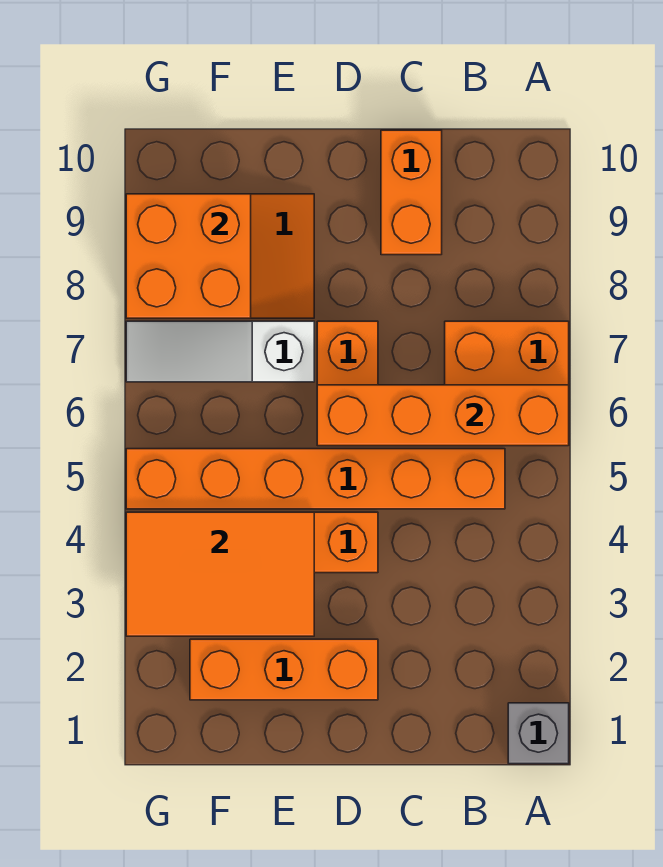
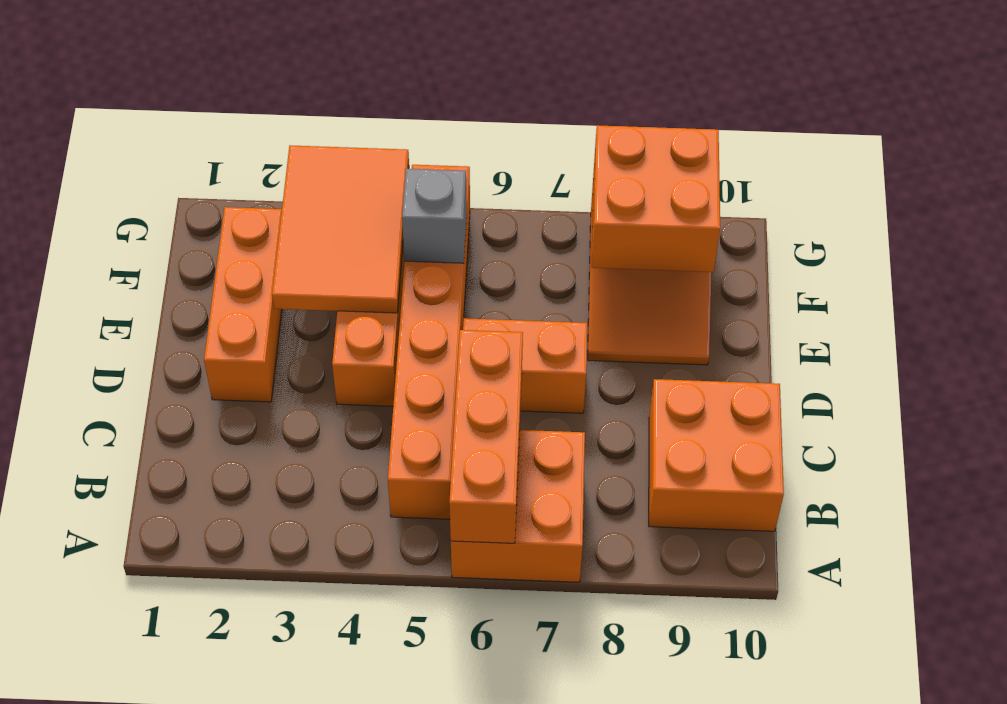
grey brick A1 level 1 -> grey brick F5 level 2
orange brick A6:D6 level 2 -> orange brick A6:C6 level 2
orange brick C9:C10 level 1 -> orange brick B9:C10 level 1
white slope E7:G7 level 1 top E -> none

